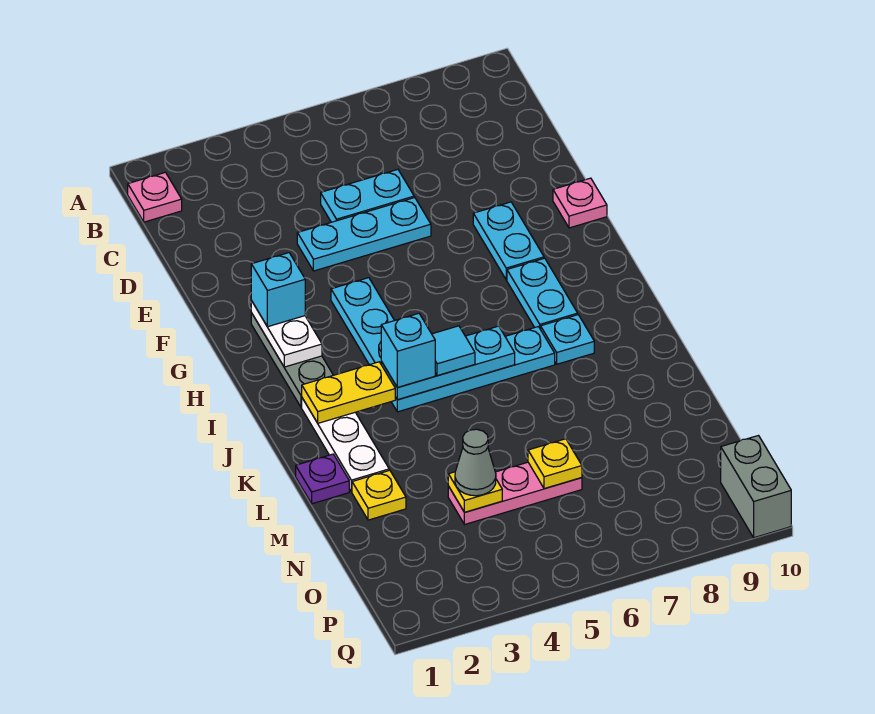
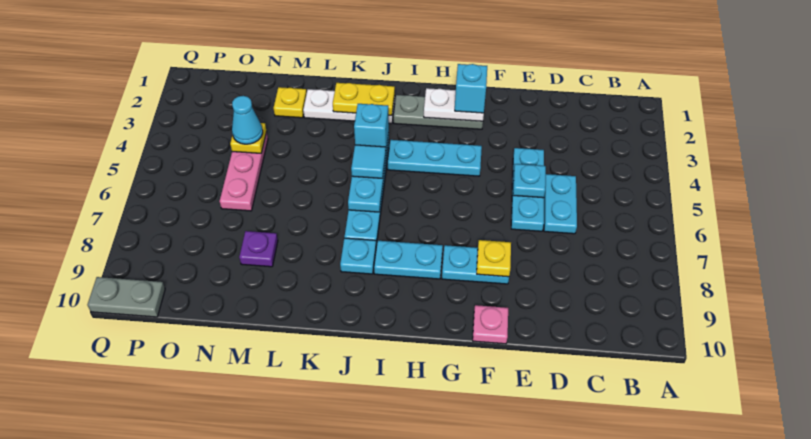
pink plate B1 level 1 -> none
none -> cyan plate E5 level 2
yellow plate J2:J3 level 2 -> yellow plate J2:K2 level 2
purple plate L1 level 1 -> purple plate M8 level 1
grey cone N4 level 3 -> cyan cone N4 level 3
yellow plate N6 level 2 -> yellow plate F8 level 2
grey brick P10:Q10 level 1 -> grey plate P10:Q10 level 1

